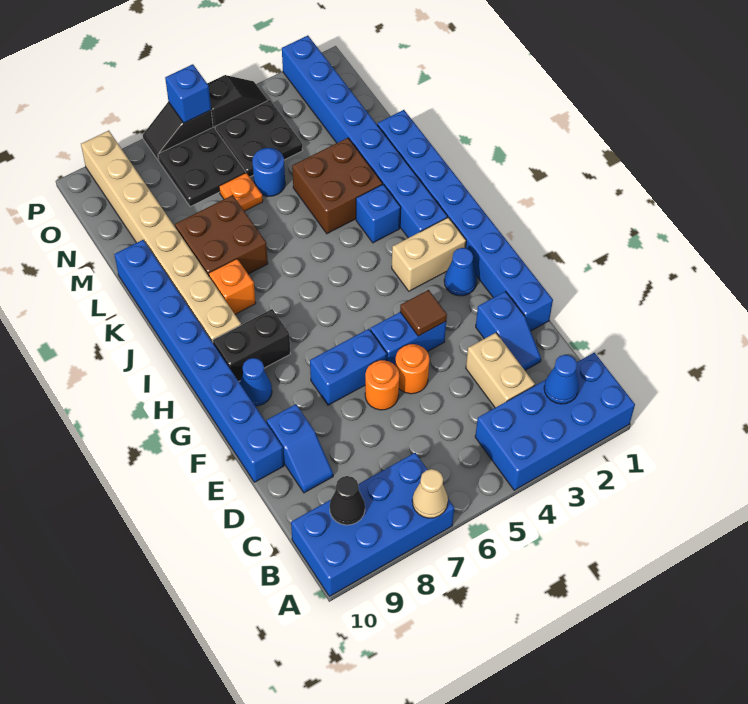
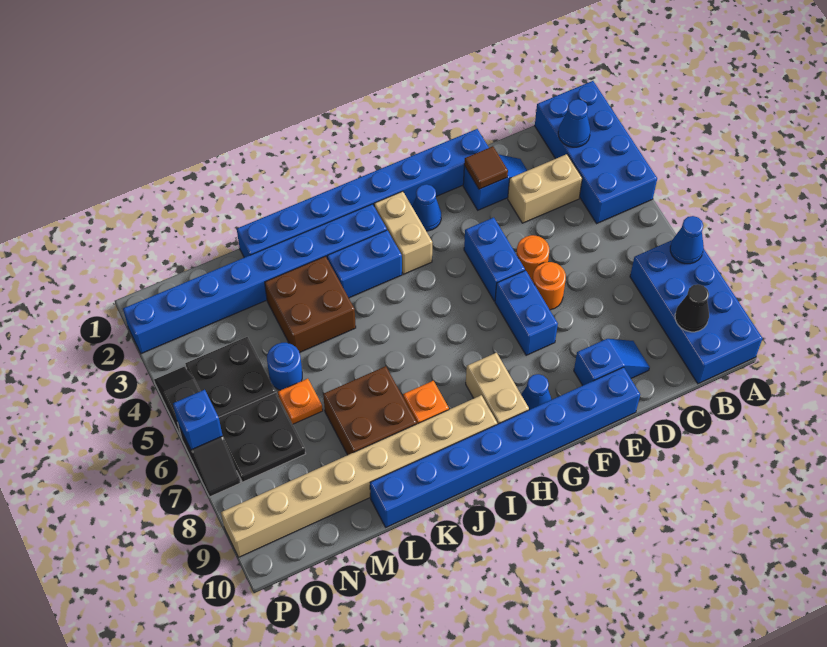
tan cone A7 level 2 -> blue cone A7 level 2
brown tile F4 level 2 -> brown tile E2 level 2
black brick H8:H9 level 1 -> tan brick H8:H9 level 1
blue brick J3 level 1 -> blue brick I3:J3 level 1

